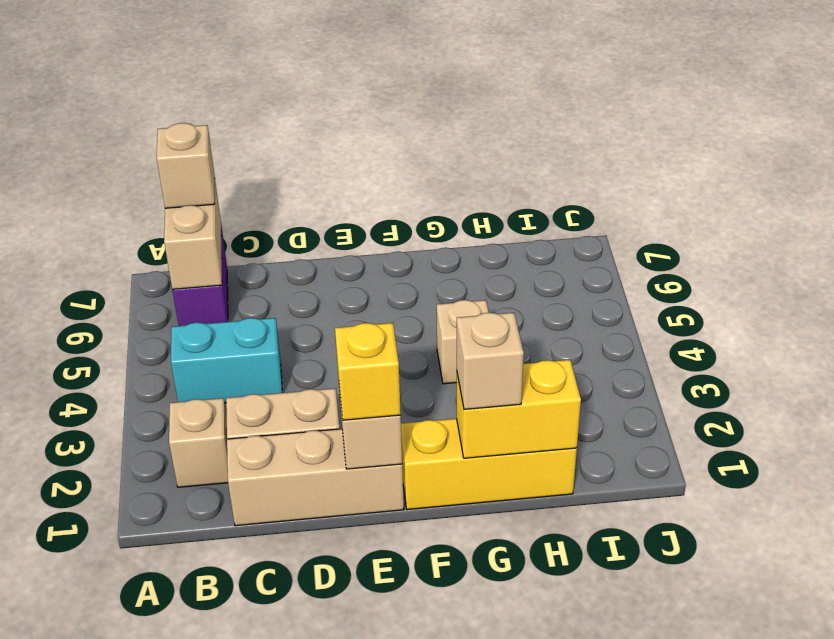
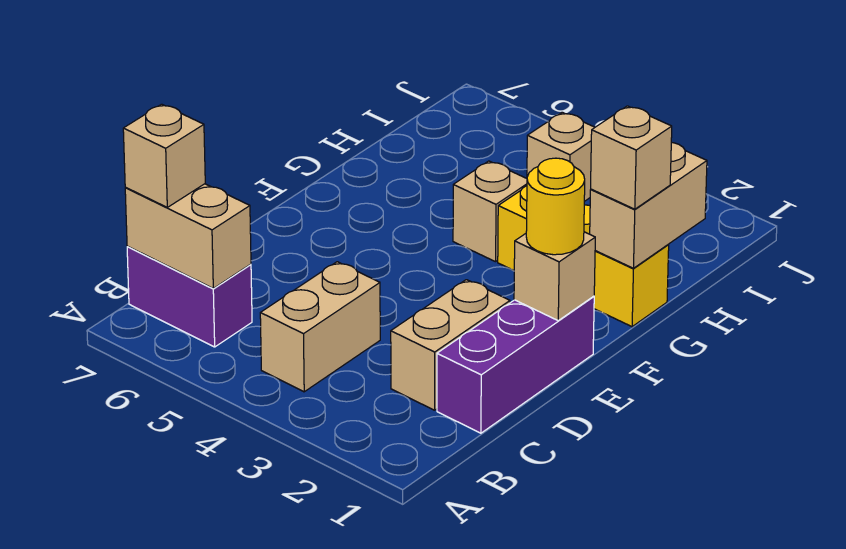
tan brick B2 level 1 -> tan brick I4 level 1
cyan brick B4:C4 level 1 -> tan brick B4:C4 level 1
tan brick C1:E1 level 1 -> purple brick C1:E1 level 1
yellow brick E1 level 3 -> yellow round brick E1 level 3
yellow brick F1:H1 level 1 -> yellow brick G1:G3 level 1
yellow brick G1:H1 level 2 -> tan brick G1:H1 level 2

